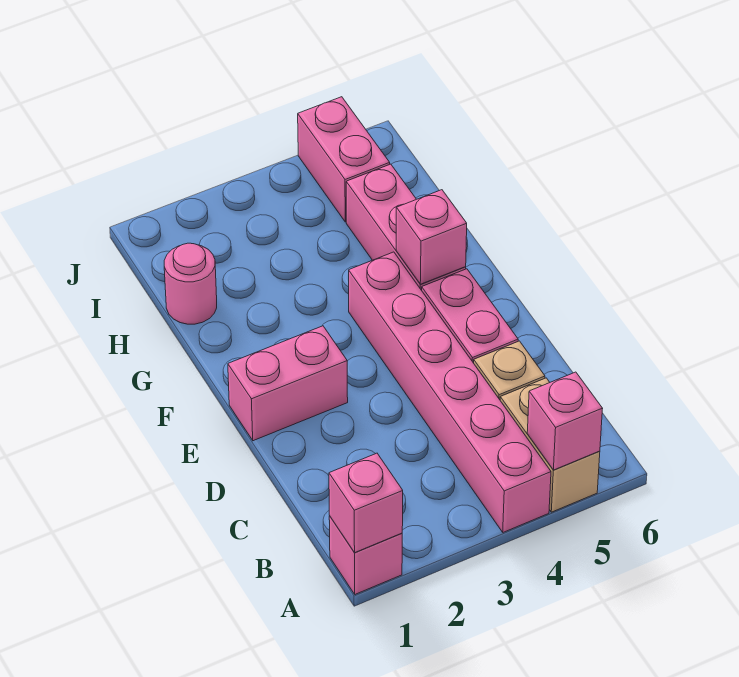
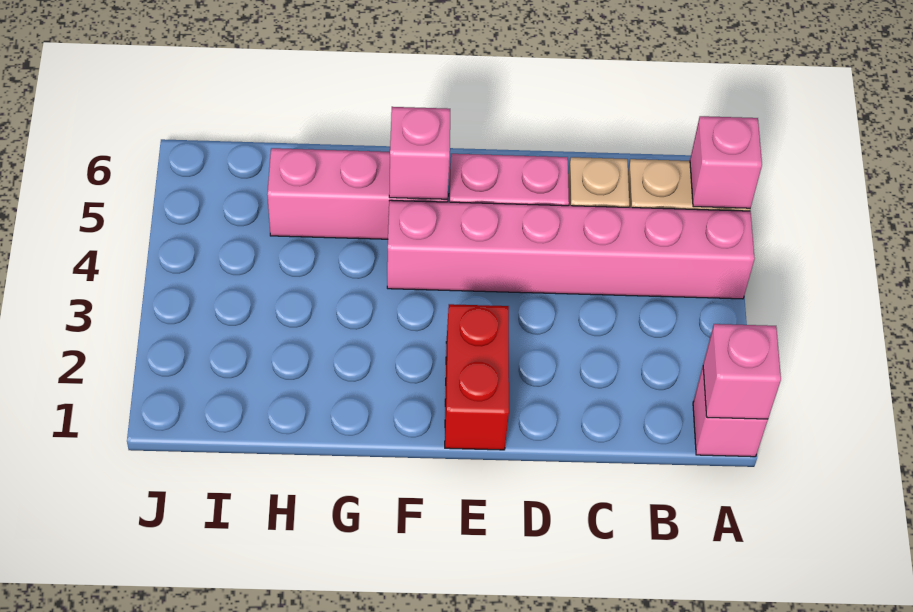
pink brick E1:E2 level 1 -> red brick E1:E2 level 1
pink round brick H1 level 1 -> none
pink brick I5:J5 level 1 -> none

